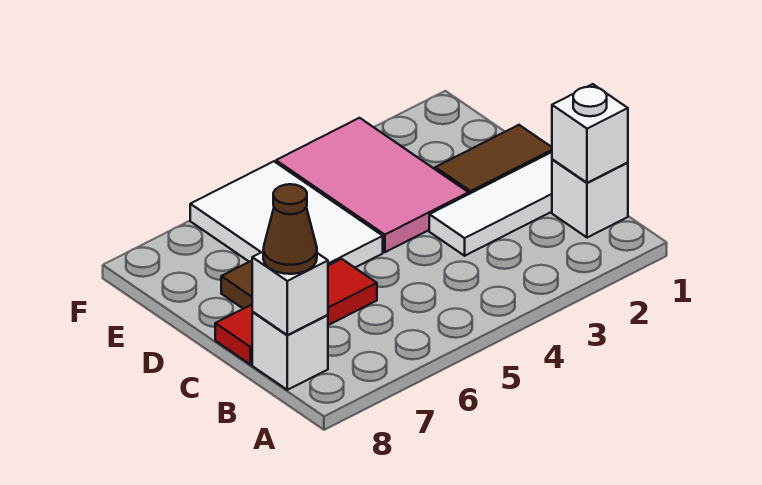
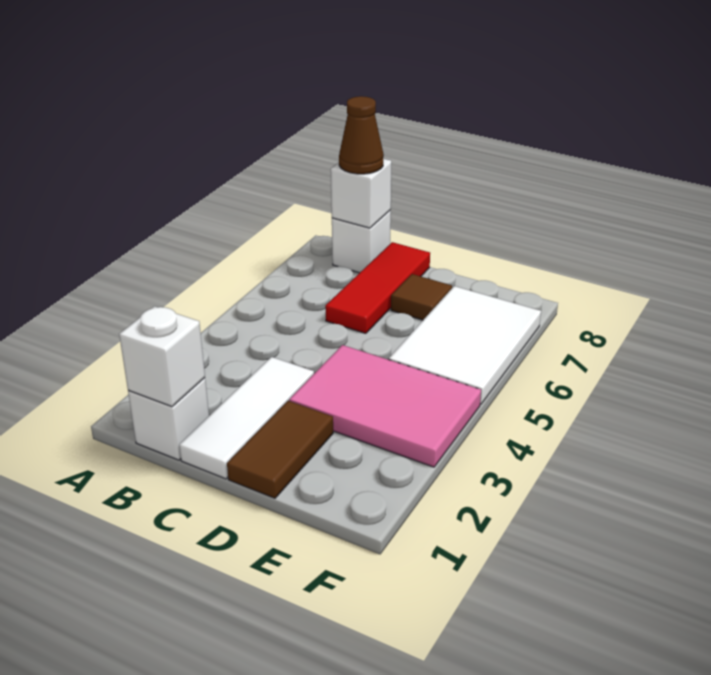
white tile D5:F6 level 1 -> white tile E5:F7 level 1

